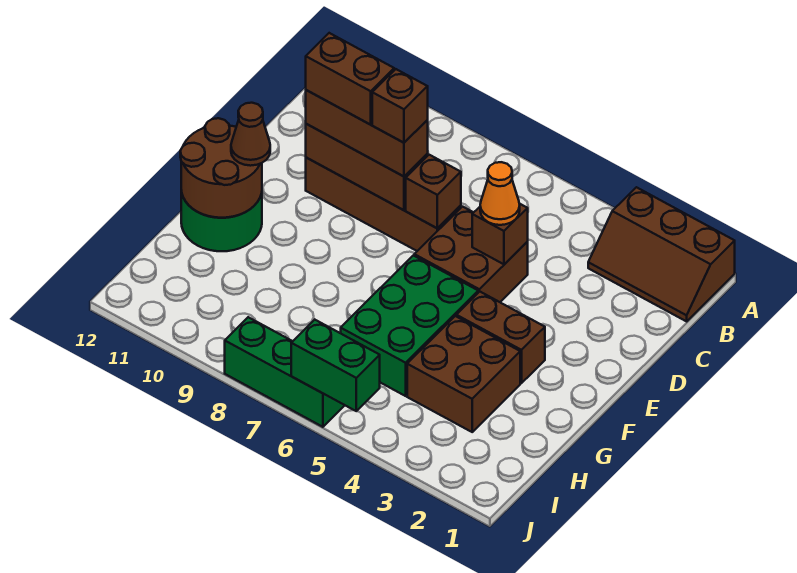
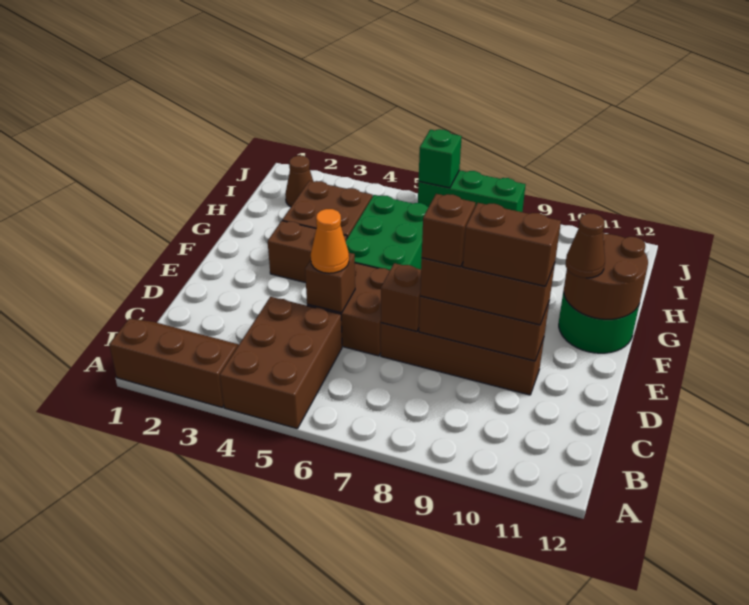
none -> brown brick A4:C5 level 1
none -> brown cone I2 level 1
green brick J5:J6 level 2 -> green brick J6 level 2

